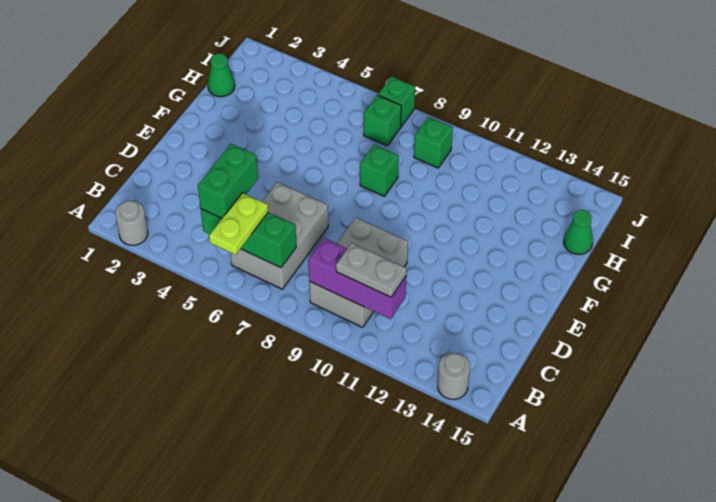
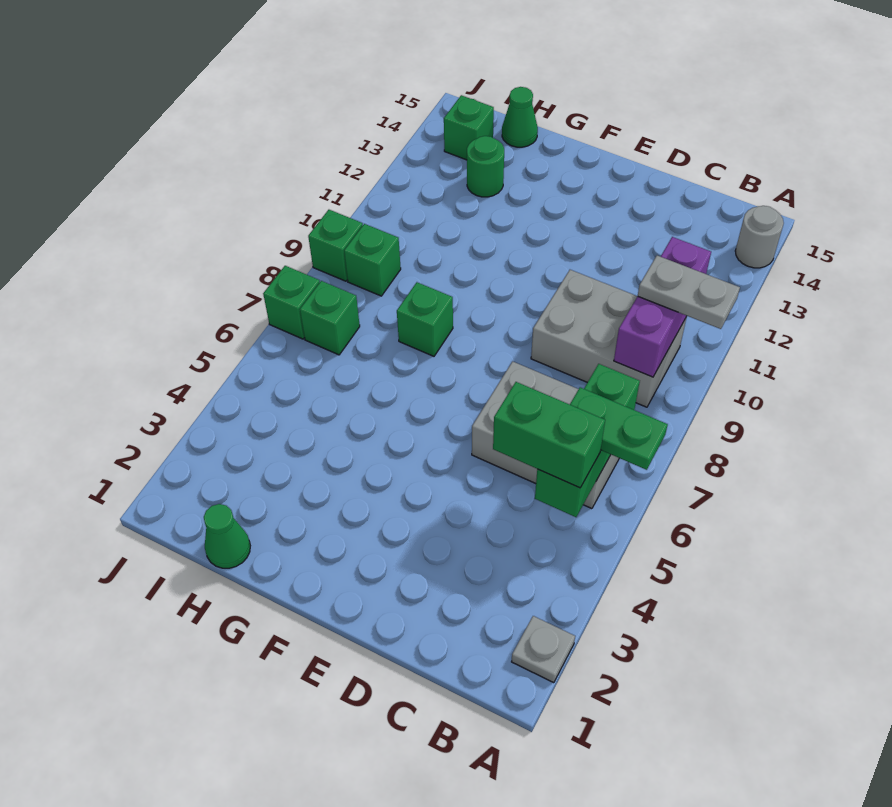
grey round brick A2 level 1 -> grey plate A2 level 1
lime plate A6:B6 level 3 -> green plate A6:B6 level 3
grey plate B10:B11 level 3 -> grey plate A10:B10 level 3
none -> green round brick H13 level 1
none -> green brick I14 level 1
none -> green brick J9 level 1

